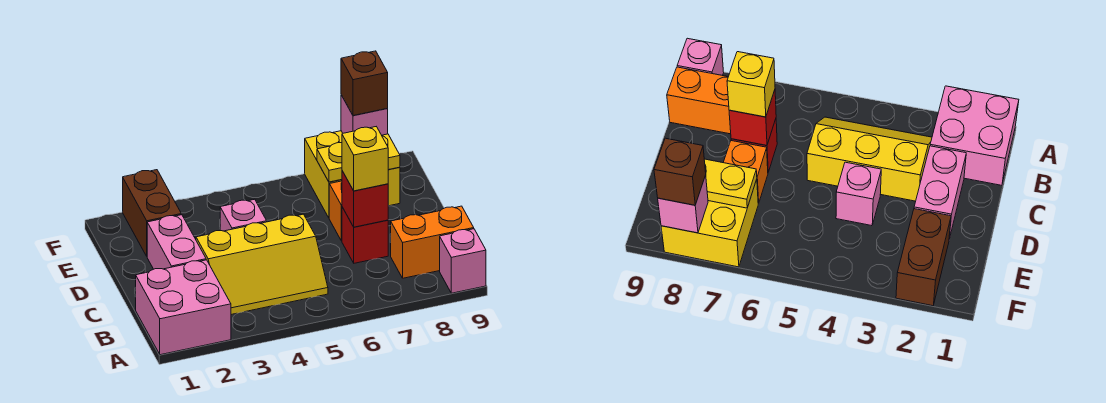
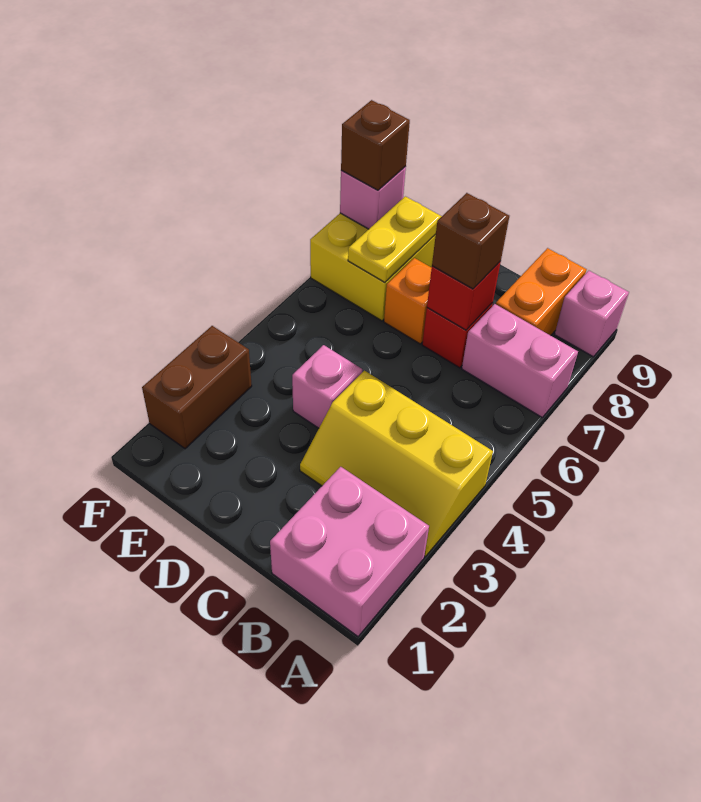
yellow slope B3:C5 level 1 top C -> yellow slope A3:C4 level 1 top 4
pink brick C2:D2 level 1 -> pink brick A7:B7 level 1
yellow brick C7 level 3 -> brown brick C7 level 3
brown brick E2:F2 level 1 -> brown brick F2:F3 level 1

